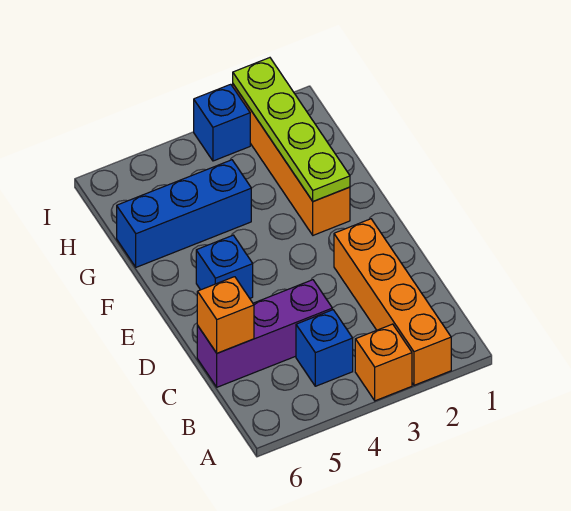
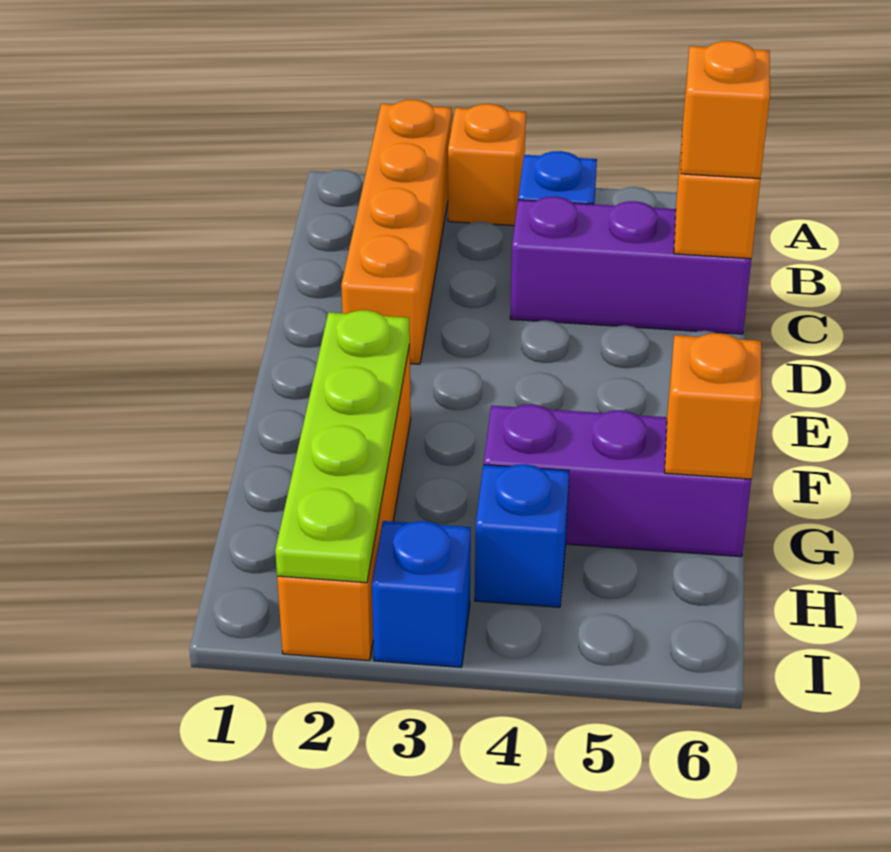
none -> orange brick C6 level 3
blue brick E5 level 1 -> blue brick H4 level 1
blue brick G4:G6 level 1 -> purple brick G4:G6 level 1
none -> orange brick G6 level 2

